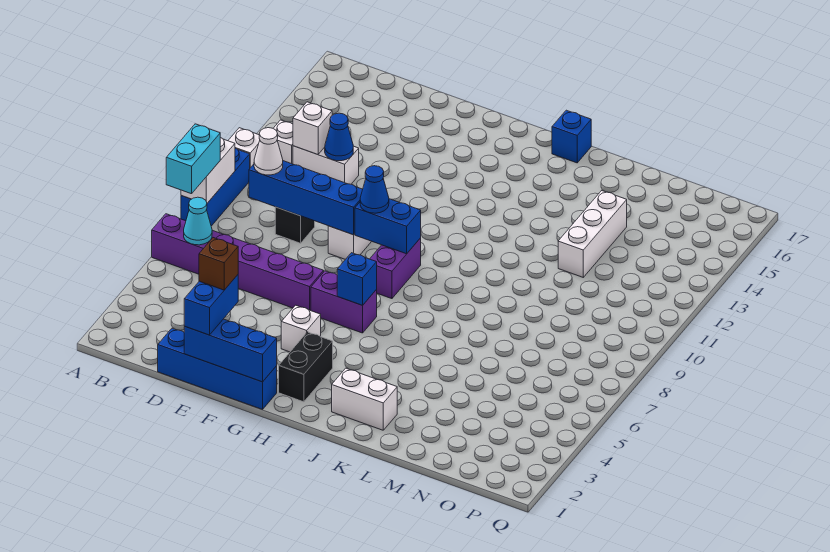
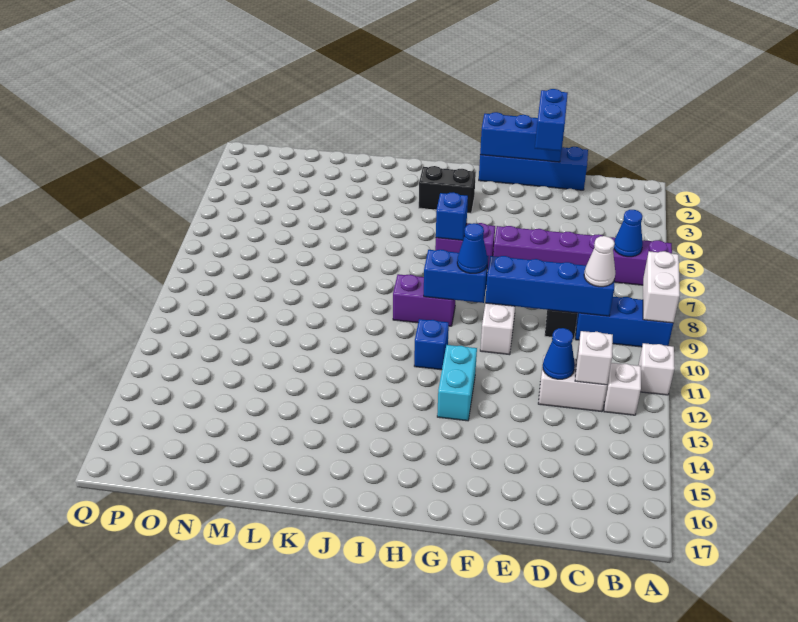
cyan brick A7:A8 level 3 -> cyan brick G12:G13 level 1
blue brick A8:A10 level 1 -> blue brick A9:C9 level 1
cyan cone B6 level 2 -> blue cone B6 level 2
brown brick E2 level 4 -> none
white brick G4 level 1 -> none
black brick H2:H3 level 1 -> black brick H3:I3 level 1
purple brick H8:H9 level 1 -> purple brick H9:I9 level 1
white brick J2:K2 level 1 -> none
blue brick J17 level 1 -> blue brick H11 level 1
white brick M12:M14 level 1 -> none

